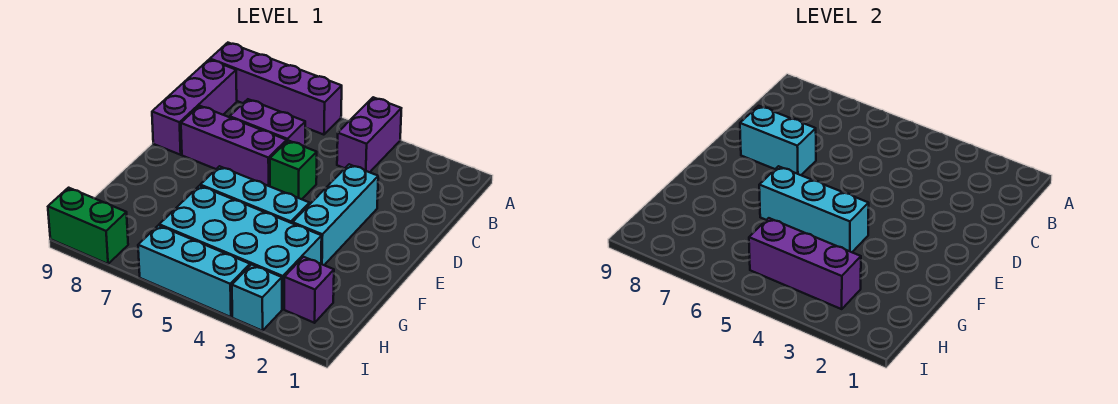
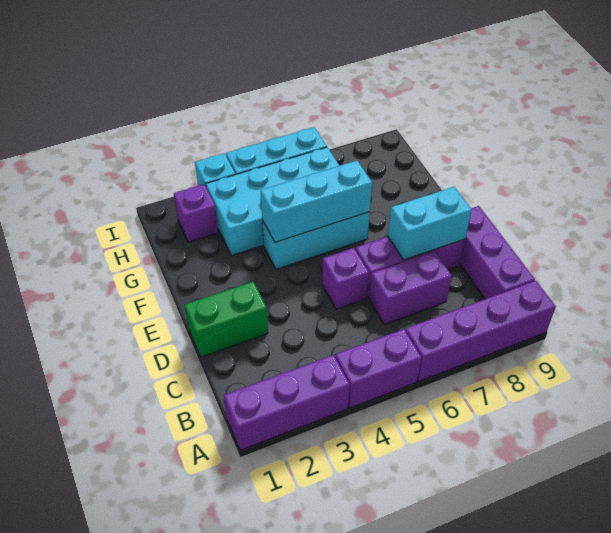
purple brick A4:B4 level 1 -> purple brick A4:A5 level 1
cyan brick D3:F3 level 1 -> none
green brick D5 level 1 -> purple brick D5 level 1
purple brick H3:H5 level 2 -> purple brick A1:A3 level 1
green brick I8:I9 level 1 -> green brick D1:D2 level 1

